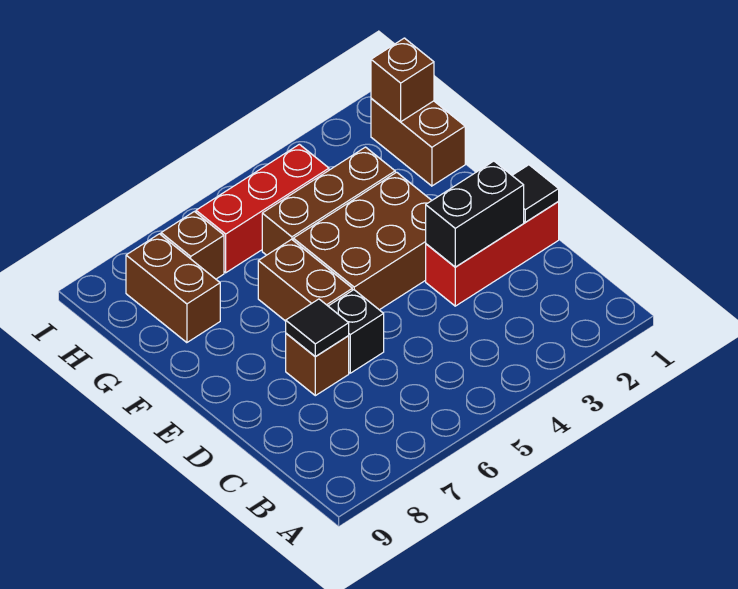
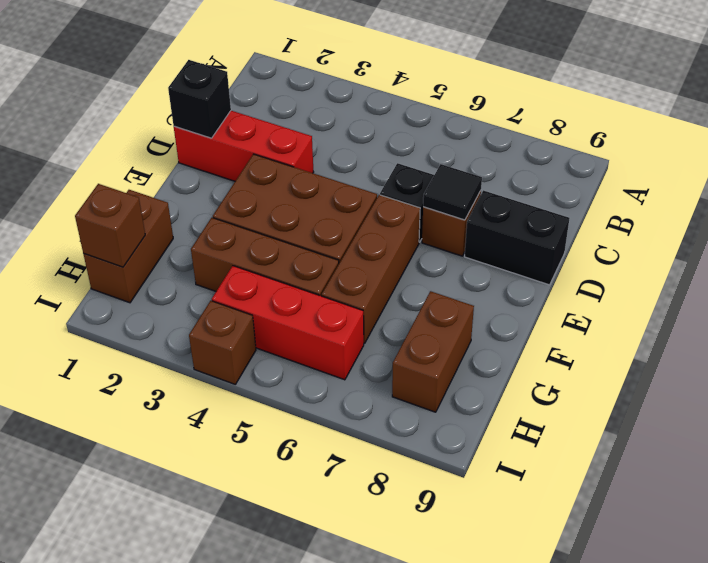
black tile D1 level 2 -> black brick D1 level 2
black brick D2:D3 level 2 -> black brick D8:D9 level 1
brown brick E6:F6 level 1 -> brown brick E6:G6 level 1
brown brick H7 level 1 -> brown brick I4 level 1

